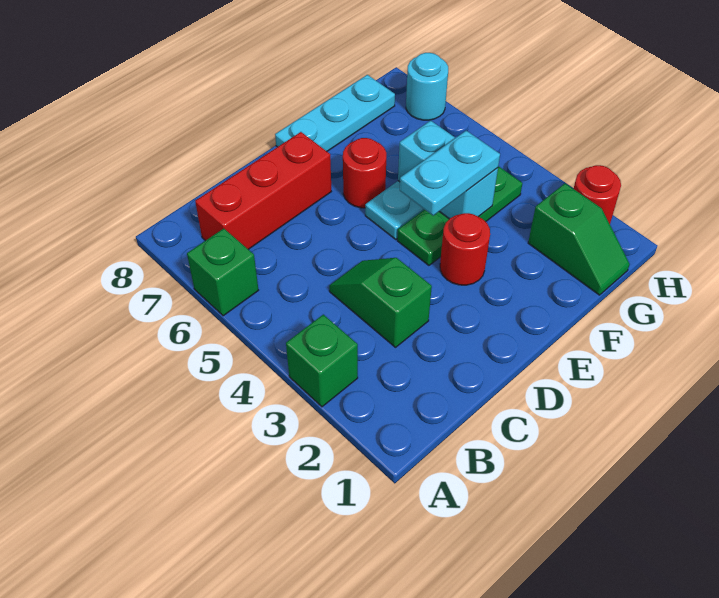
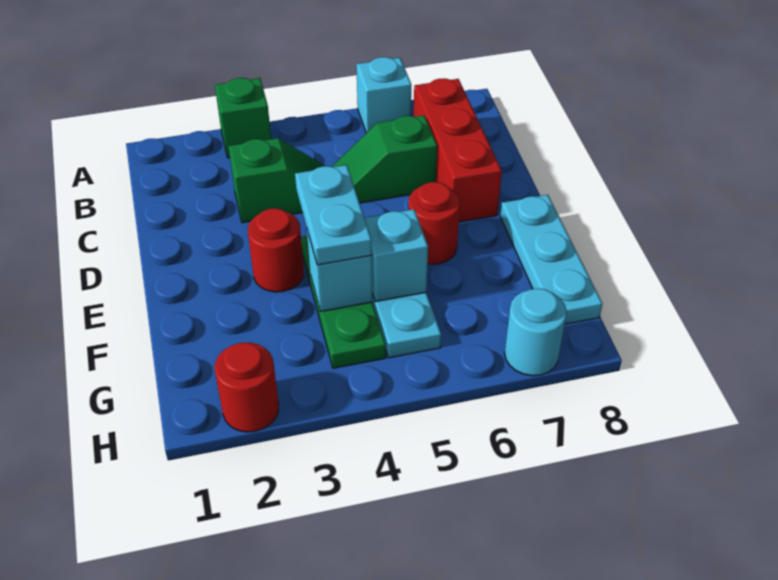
green brick A6 level 1 -> cyan brick A6 level 1
green slope G1:G2 level 1 top 2 -> green slope C5:C6 level 1 top 6

